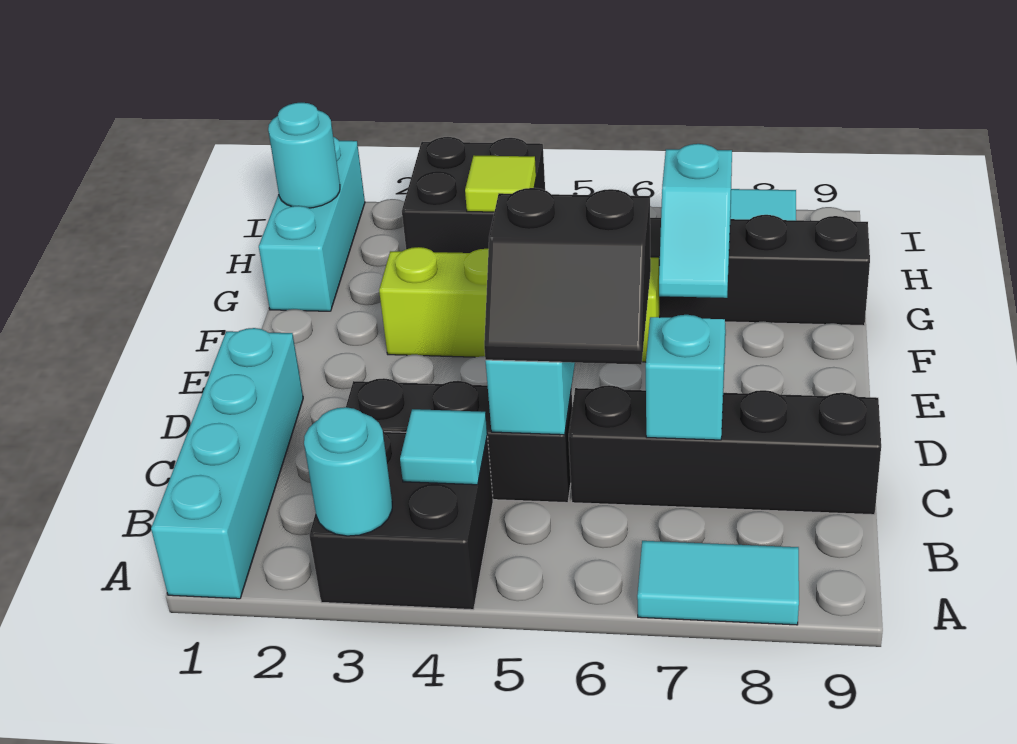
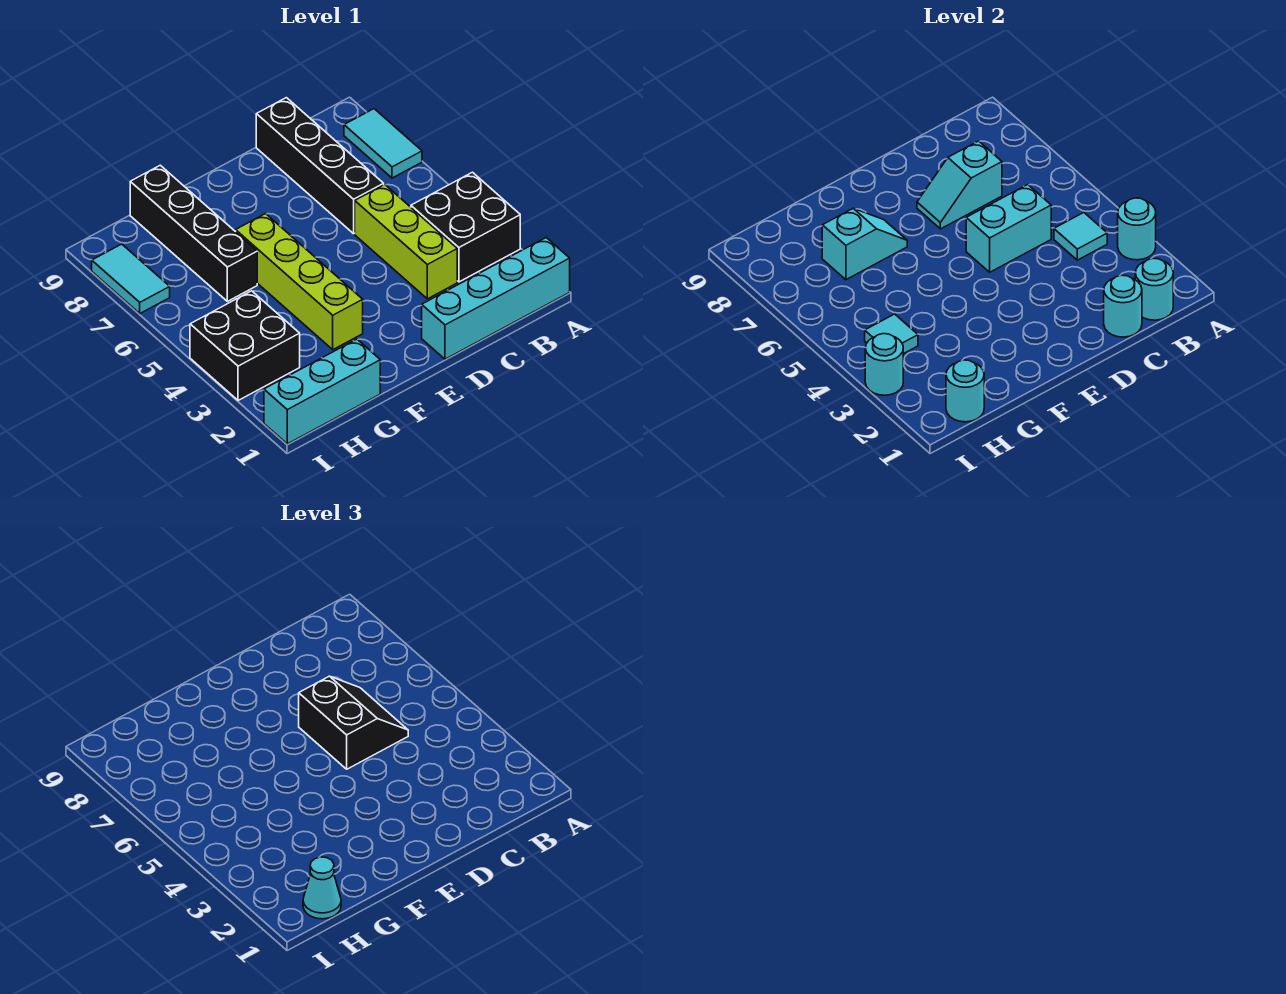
none -> cyan round brick B1 level 2
none -> cyan round brick C1 level 2
black brick C3:C5 level 1 -> lime brick C3:C5 level 1
none -> cyan cone H1 level 3
lime tile H4 level 2 -> cyan tile H4 level 2
none -> cyan round brick I3 level 2

